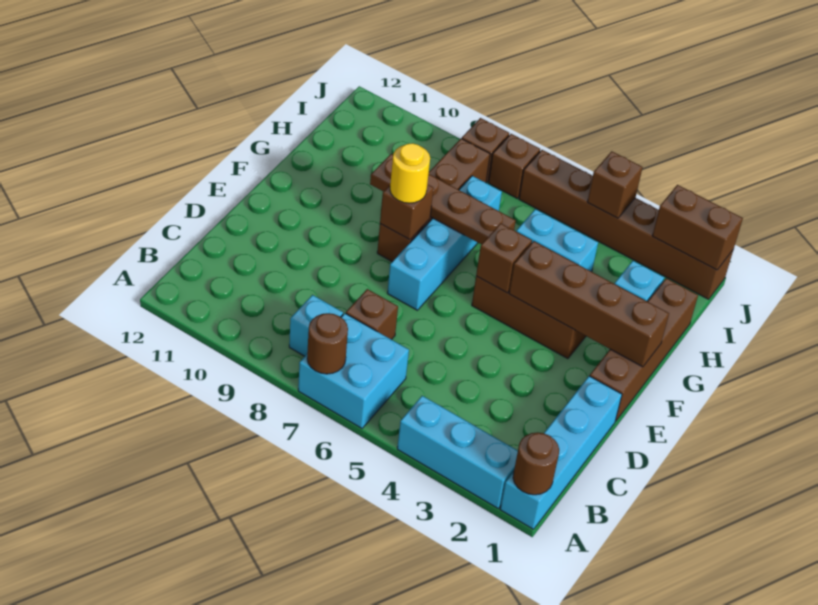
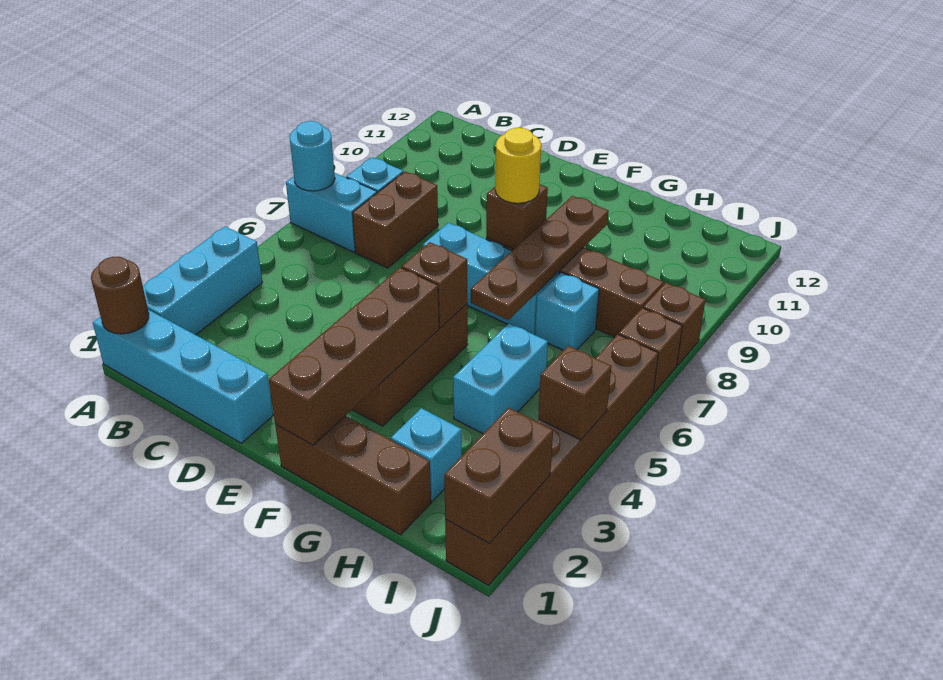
cyan brick A6:B7 level 1 -> cyan brick A7:B7 level 1
brown round brick A7 level 2 -> cyan round brick A7 level 2
brown brick C7 level 1 -> brown brick C7:C8 level 1
brown brick E1:H1 level 1 -> brown brick F1:H1 level 1

